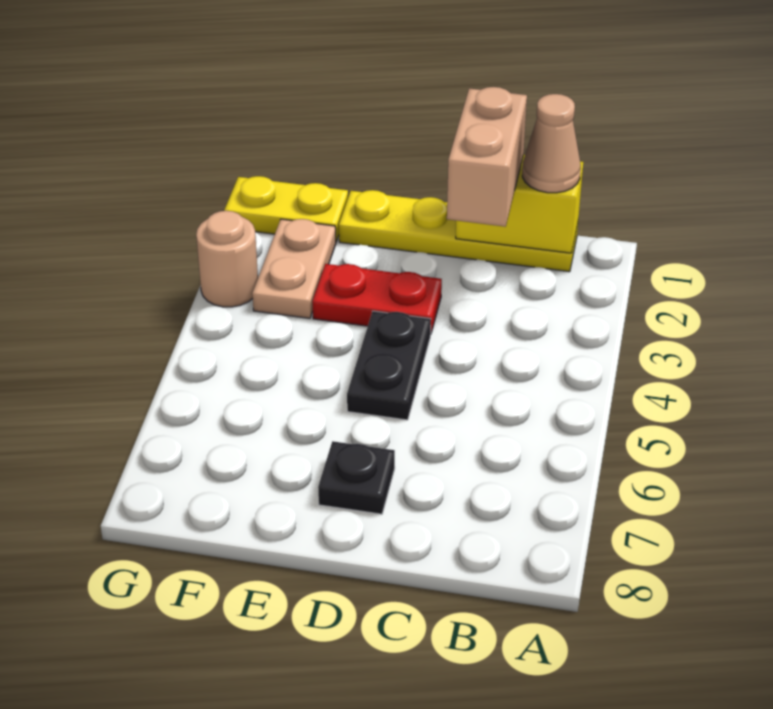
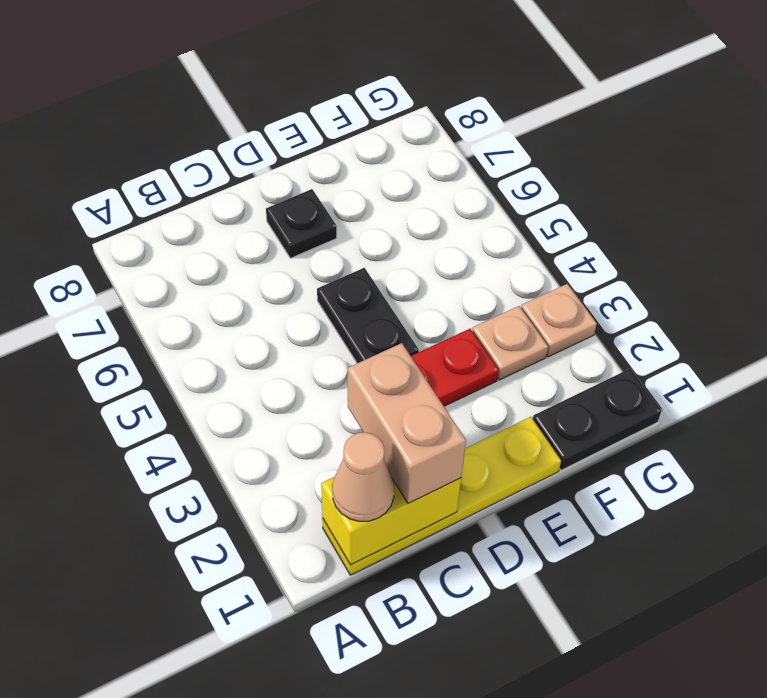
yellow plate F1:G1 level 1 -> black plate F1:G1 level 1
tan plate F2:F3 level 1 -> tan plate F3 level 1
tan round brick G3 level 1 -> tan plate G3 level 1

